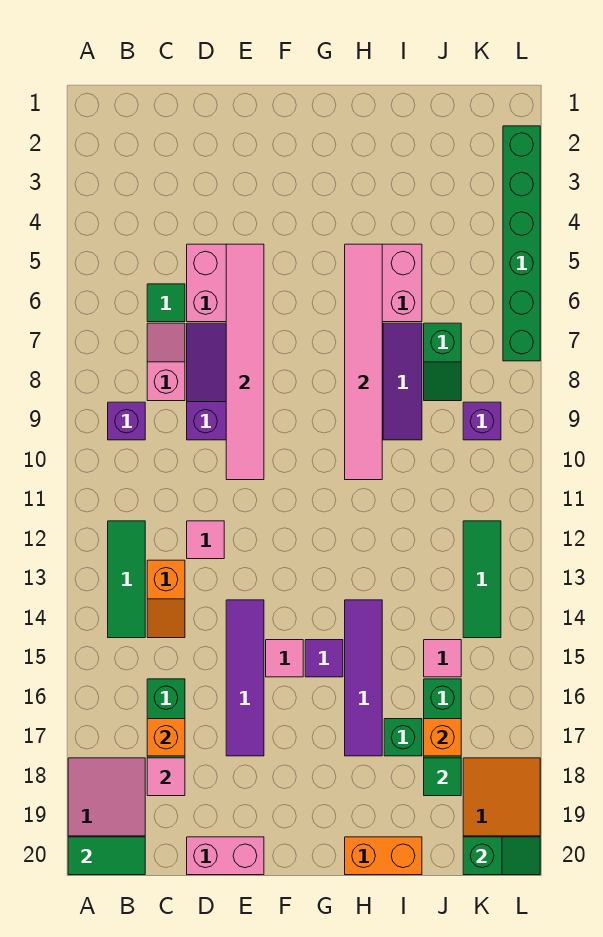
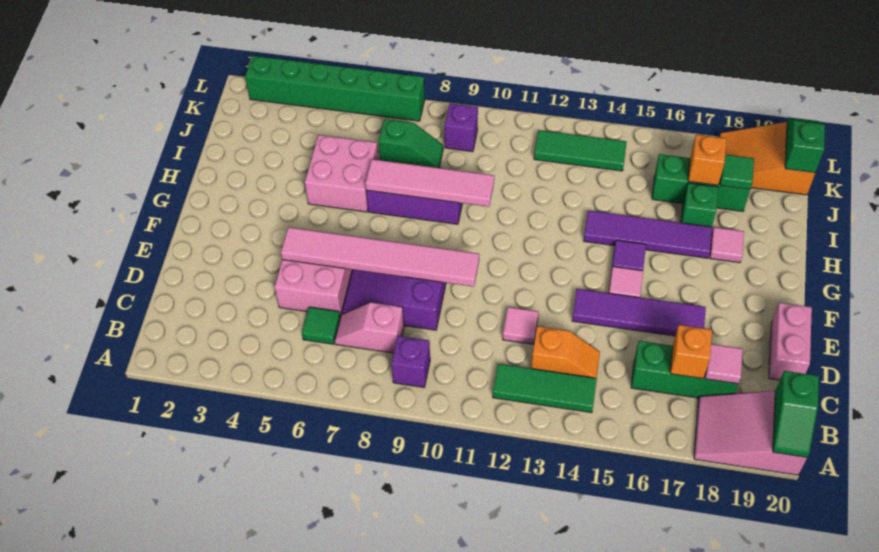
green tile A20:B20 level 2 -> green slope A20:B20 level 2 top B
pink tile H5:H10 level 2 -> pink tile H7:H10 level 2
orange brick H20:I20 level 1 -> none
pink tile J15 level 1 -> pink tile H18 level 1

